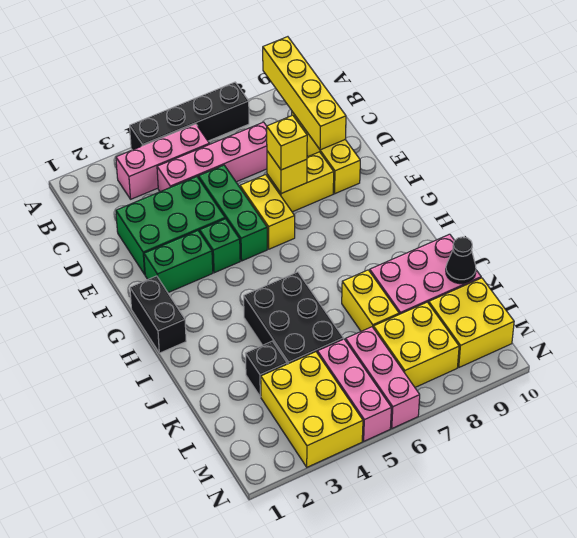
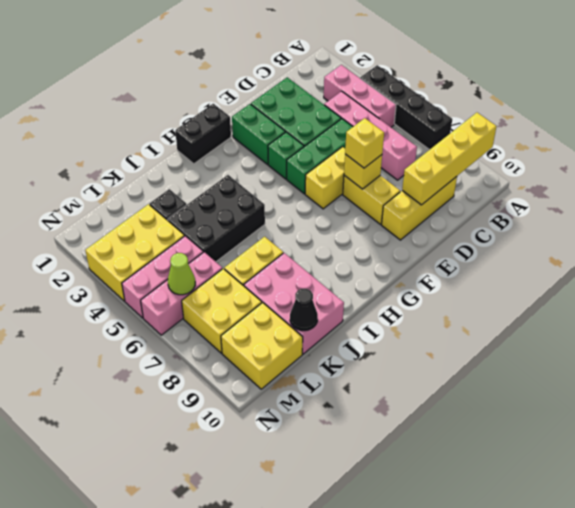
none -> lime cone M6 level 2

